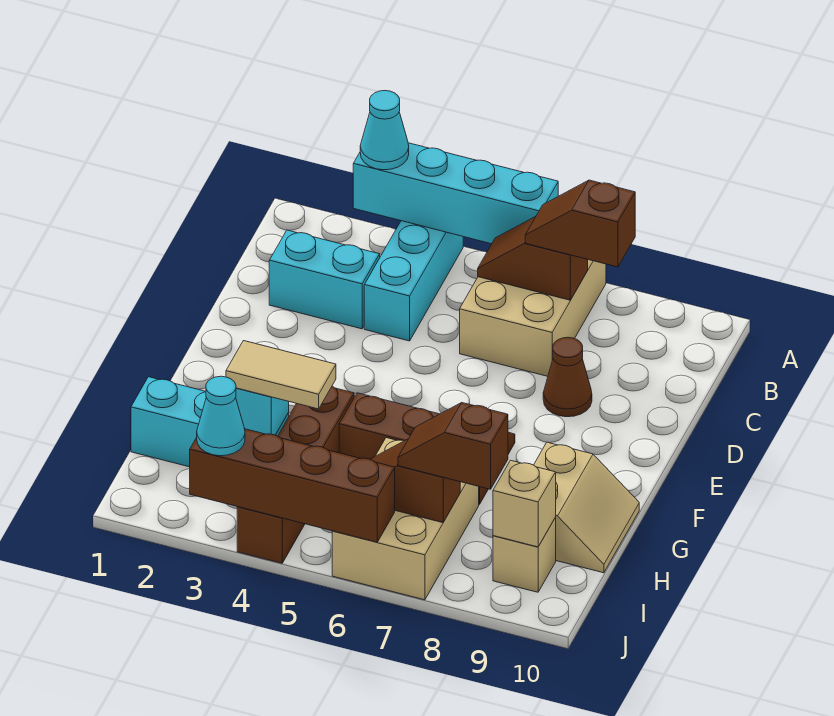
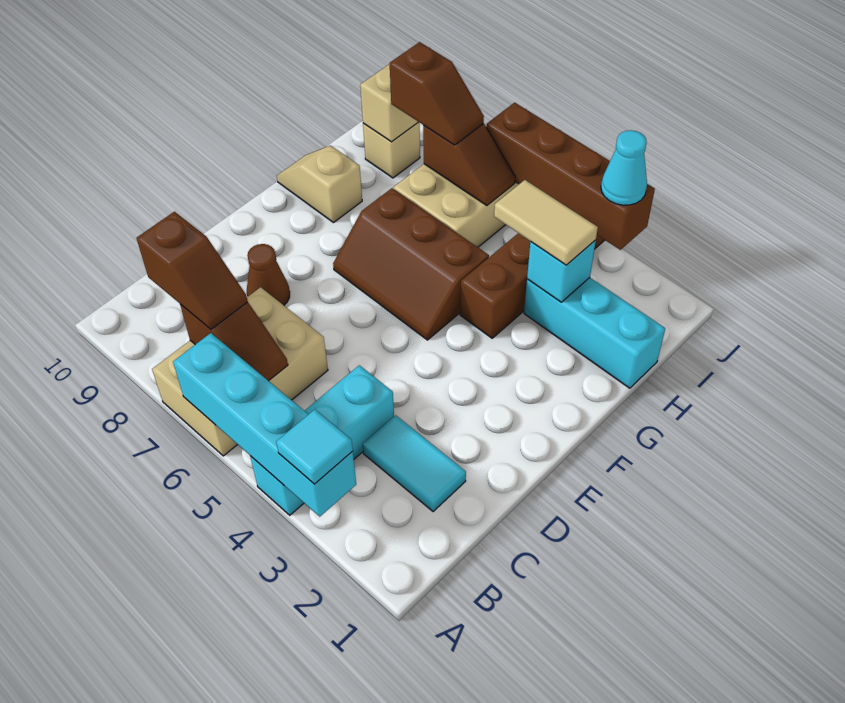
cyan cone A3 level 3 -> cyan tile A3 level 3
cyan brick C2:C3 level 1 -> cyan tile C2:C3 level 1
tan slope G9:H10 level 1 top 9 -> tan slope G9:G10 level 1 top 9

